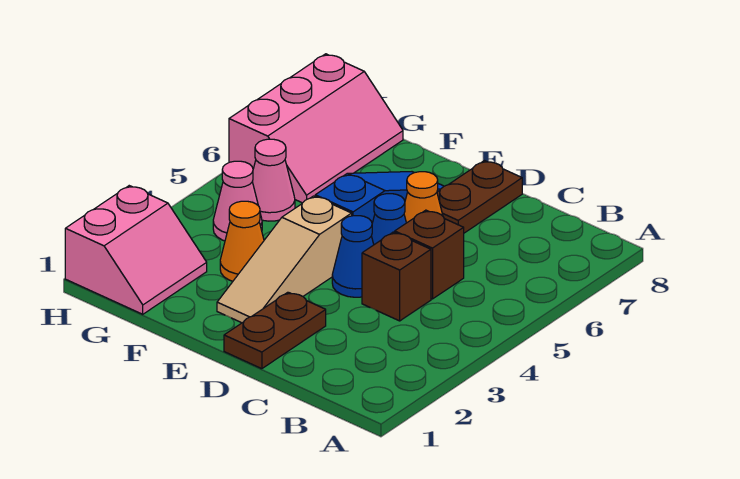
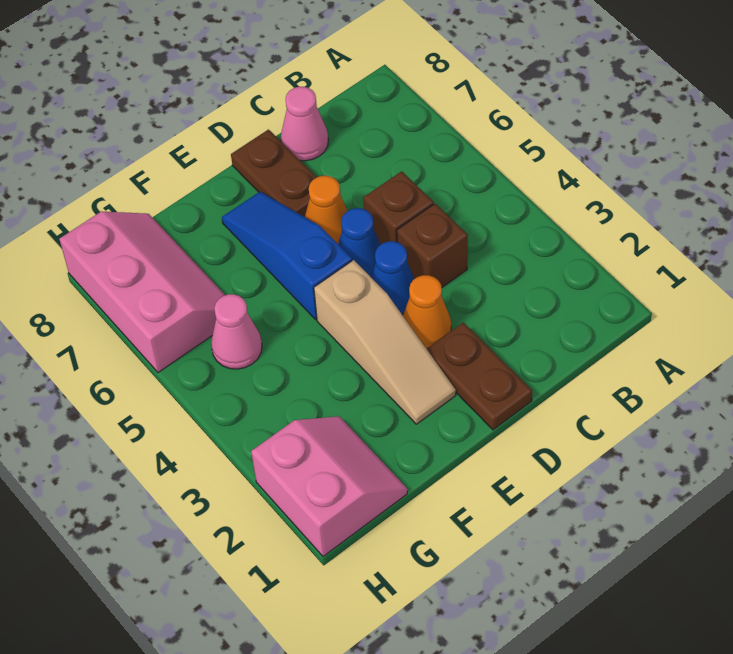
orange cone F3 level 1 -> orange cone D3 level 1
pink cone G4 level 1 -> pink cone C8 level 1

